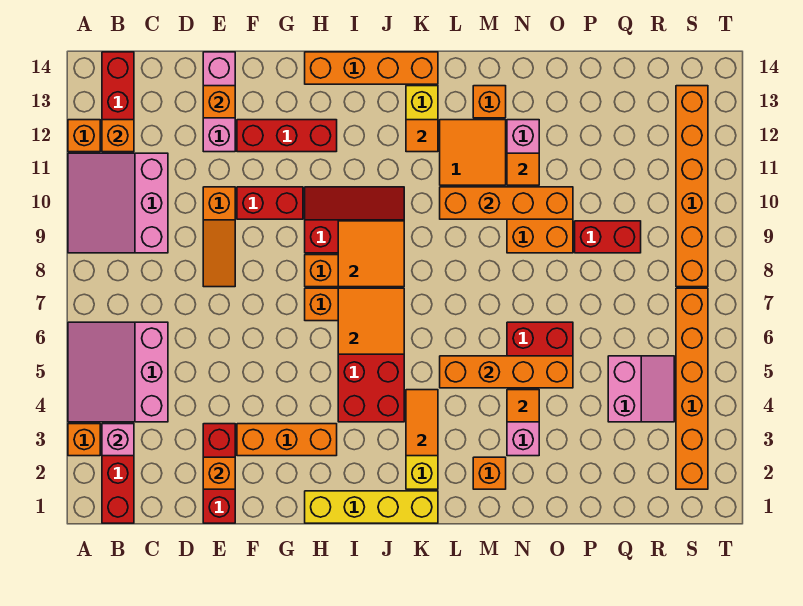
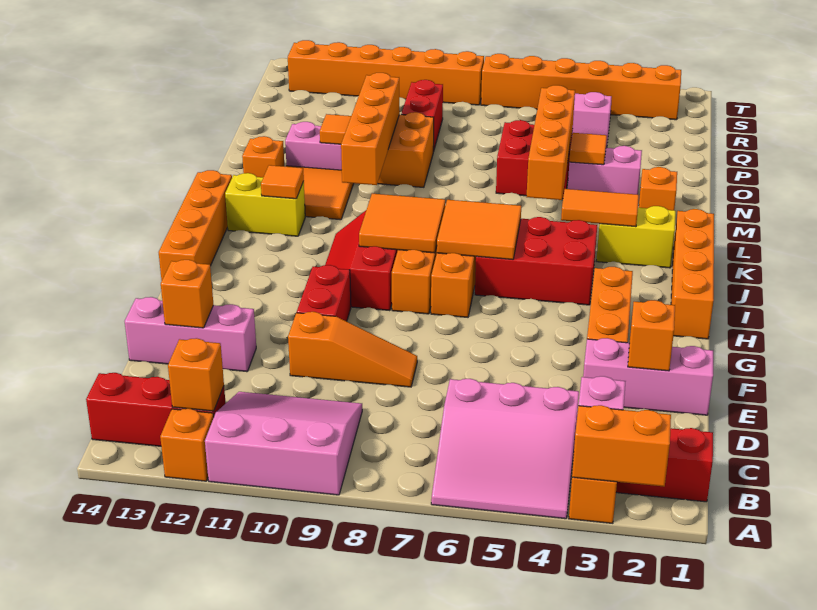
none -> orange brick A2:A3 level 2
pink slope A9:C11 level 1 top C -> pink slope A9:C11 level 1 top A
red brick E1:E3 level 1 -> pink brick E1:E3 level 1
red brick F12:H12 level 1 -> none
yellow brick H1:K1 level 1 -> orange brick H1:K1 level 1

